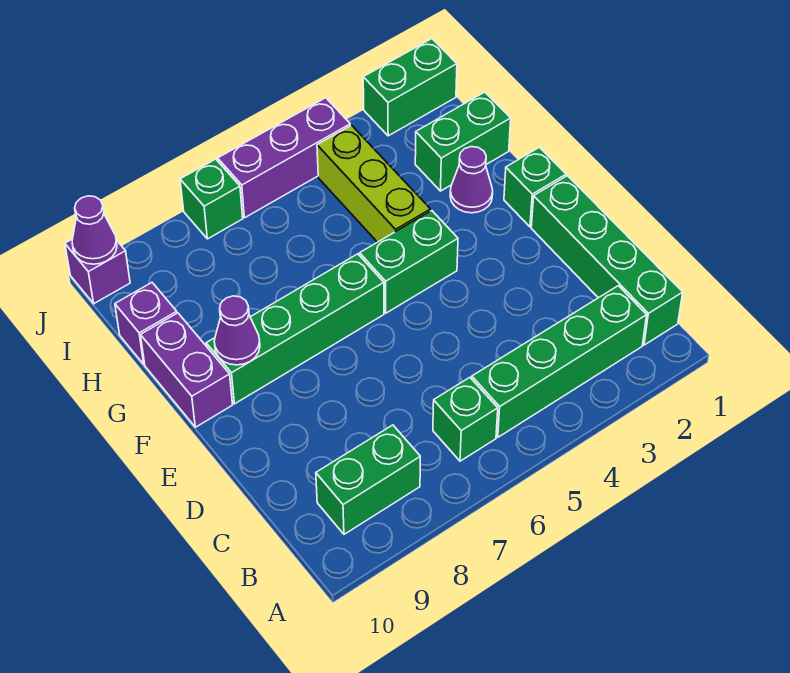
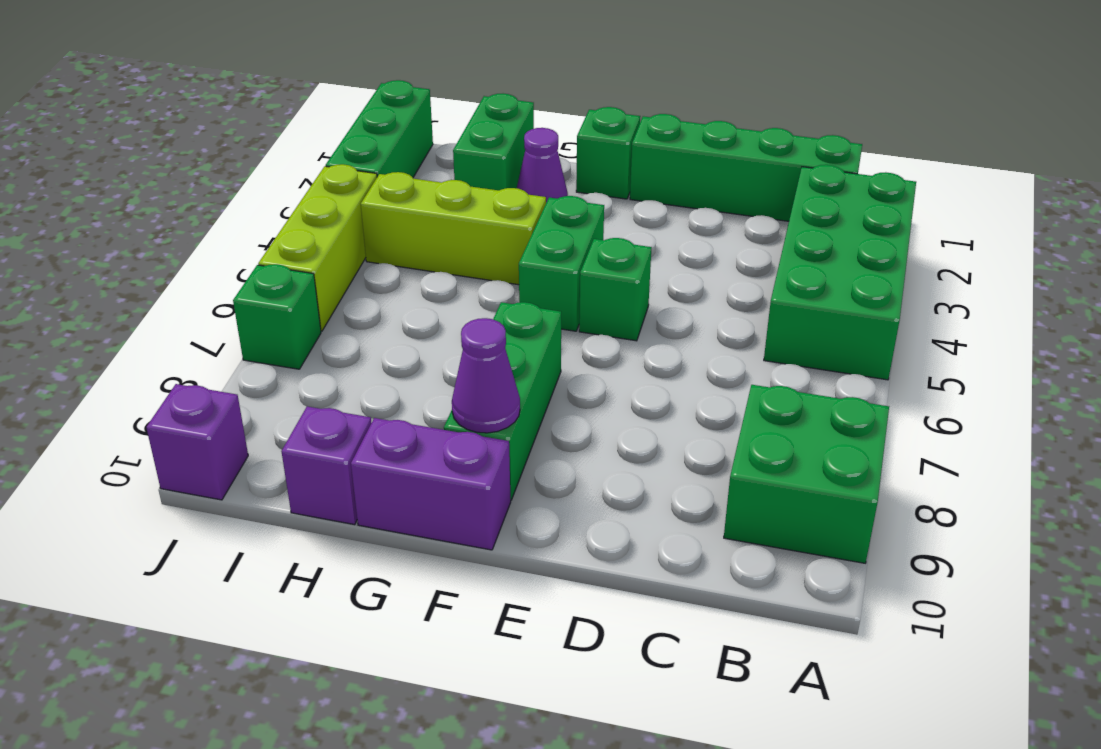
green brick B2:B5 level 1 -> green brick A2:B5 level 1
green brick B6 level 1 -> green brick E5 level 1
green brick B8:B9 level 1 -> green brick A8:B9 level 1
green brick F6:F9 level 1 -> green brick F7:F9 level 1
green brick J1:J2 level 1 -> green brick J1:J3 level 1
purple brick J4:J6 level 1 -> lime brick J4:J6 level 1
purple cone J10 level 2 -> none

